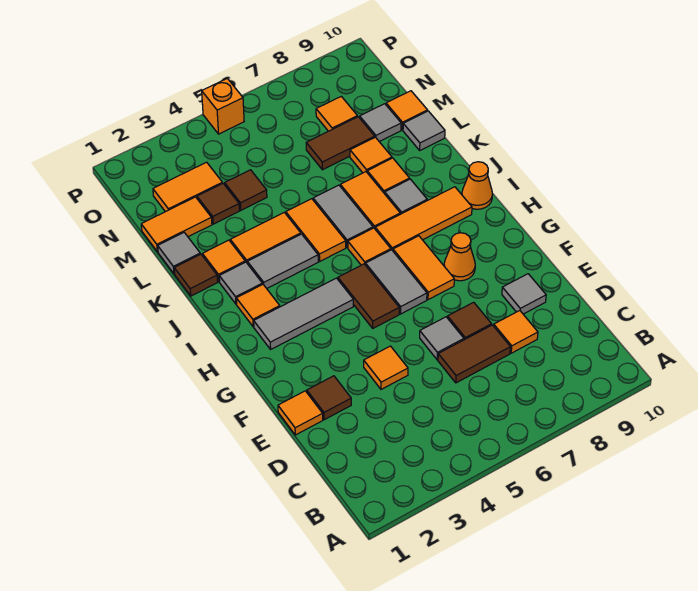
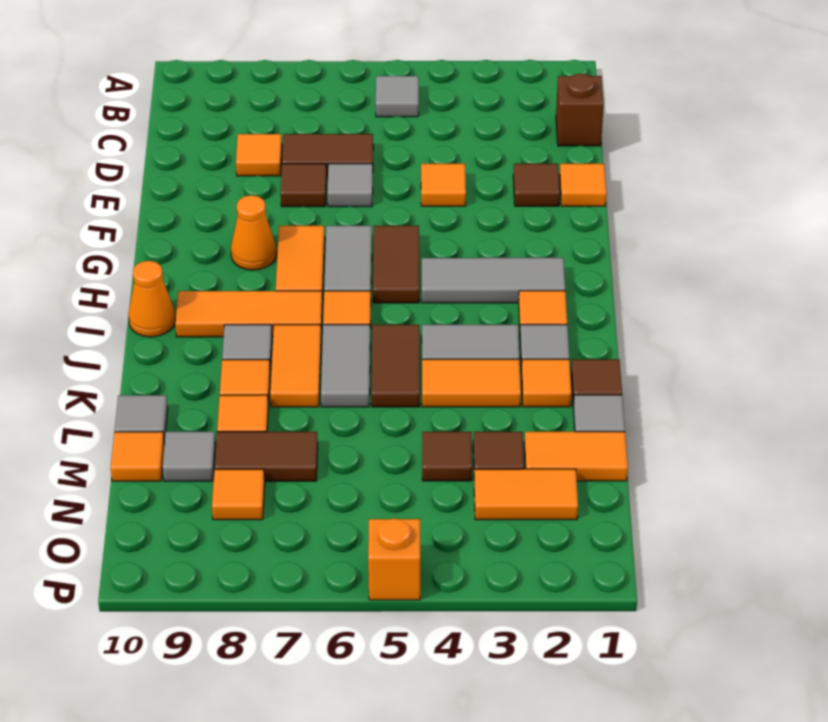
none -> brown brick C1 level 1
grey tile E9 level 1 -> grey tile B5 level 1
orange tile J5:K5 level 1 -> brown tile J5:K5 level 1

